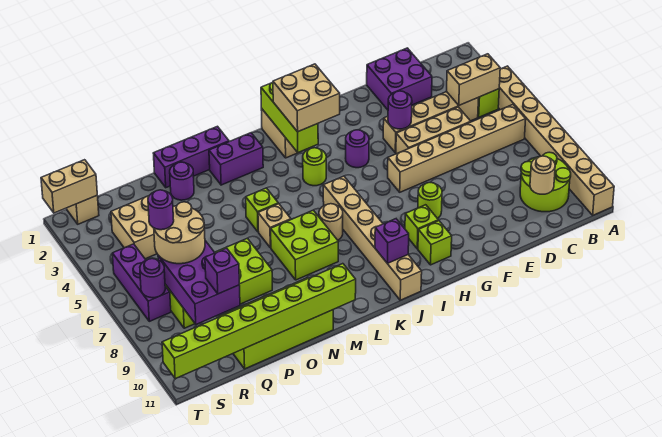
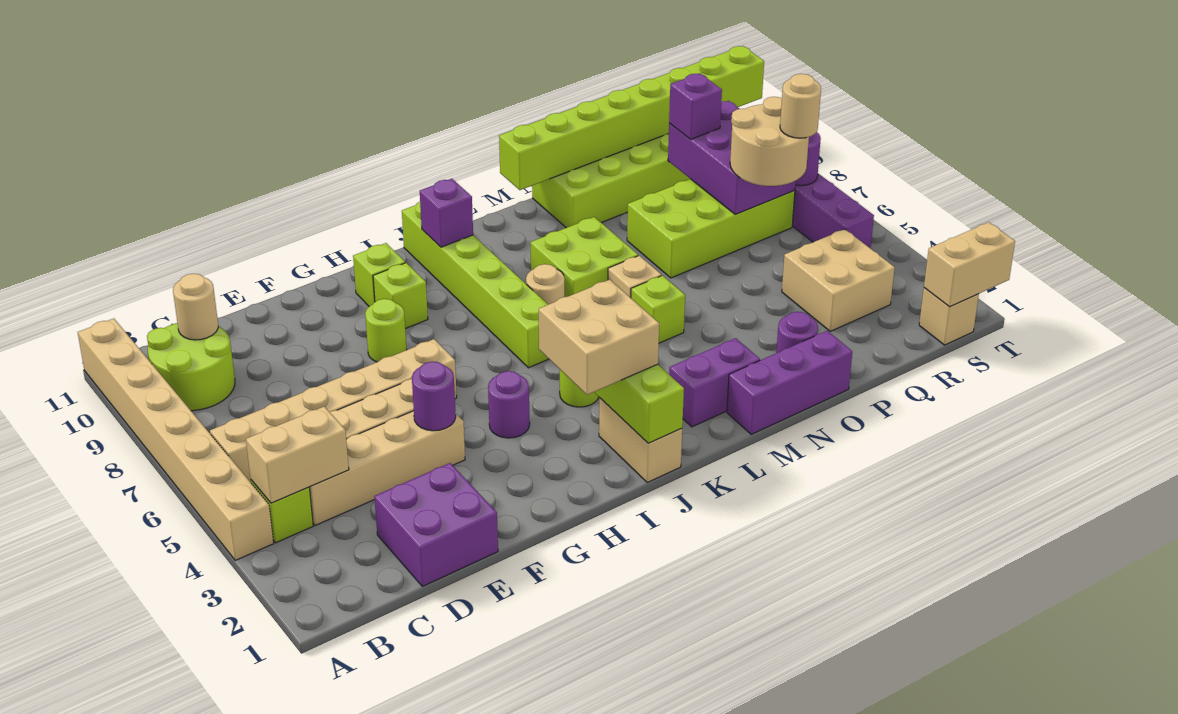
tan brick J6:J11 level 1 -> lime brick J6:J11 level 1
purple round brick R6 level 4 -> tan round brick R6 level 4

